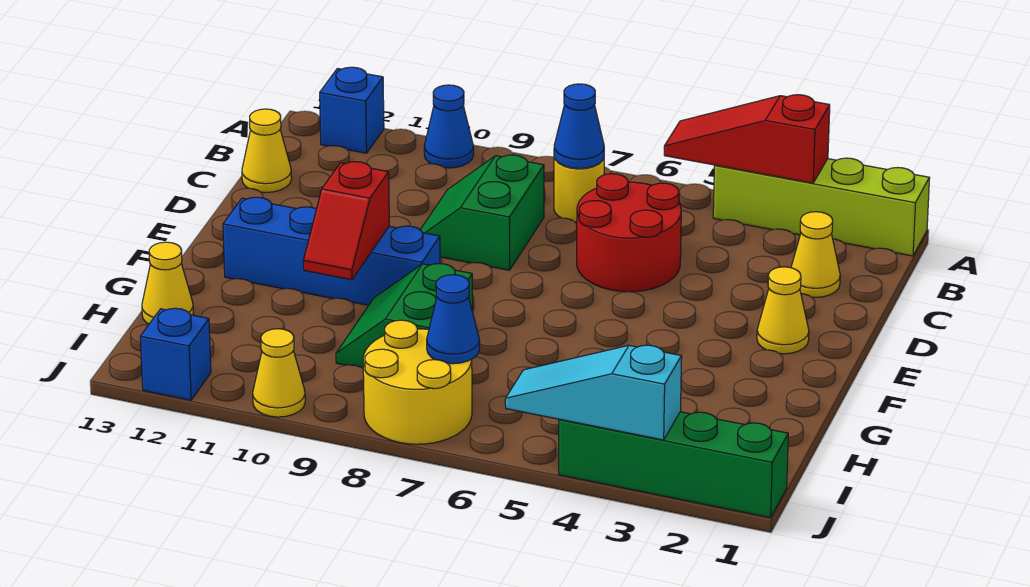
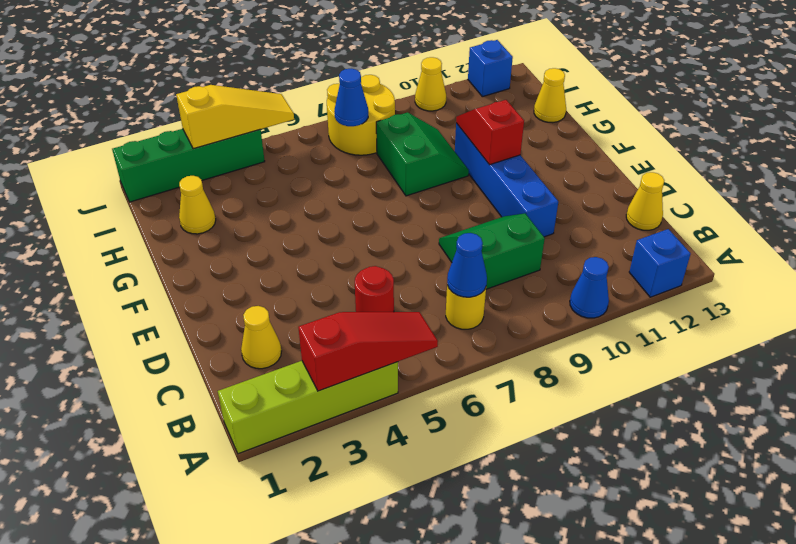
red round brick C5:D6 level 1 -> red round brick C5 level 1
green slope C8:D9 level 1 top 8 -> green slope C8:D9 level 1 top C
yellow cone E2 level 1 -> yellow cone H2 level 1
blue brick F9:F12 level 1 -> blue brick D10:G10 level 1
cyan slope J3:J5 level 2 top 3 -> yellow slope J3:J5 level 2 top 3

